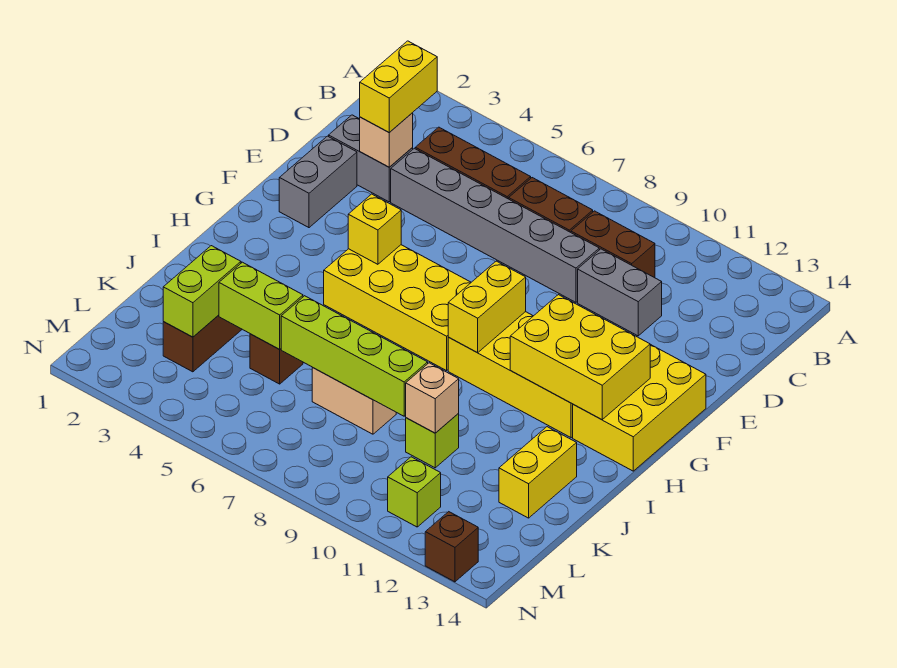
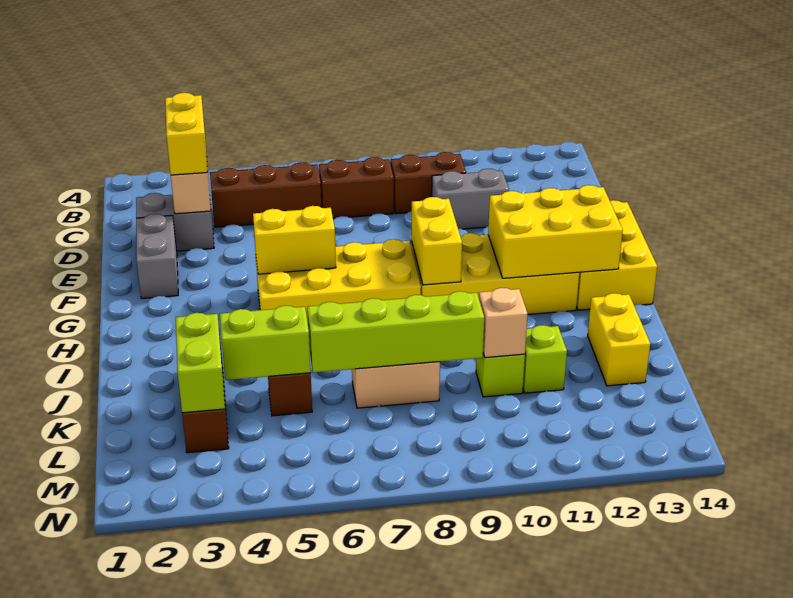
grey brick D4:D9 level 1 -> none
yellow brick G5 level 2 -> yellow brick G5:G6 level 2
lime brick M11 level 1 -> lime brick K11 level 1
brown brick N13 level 1 -> none

